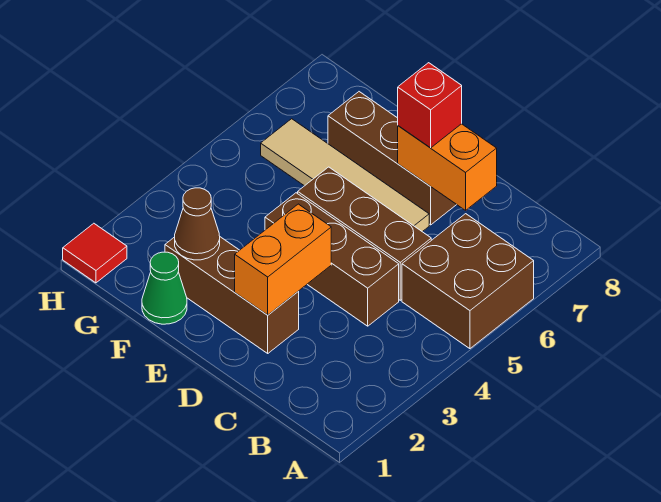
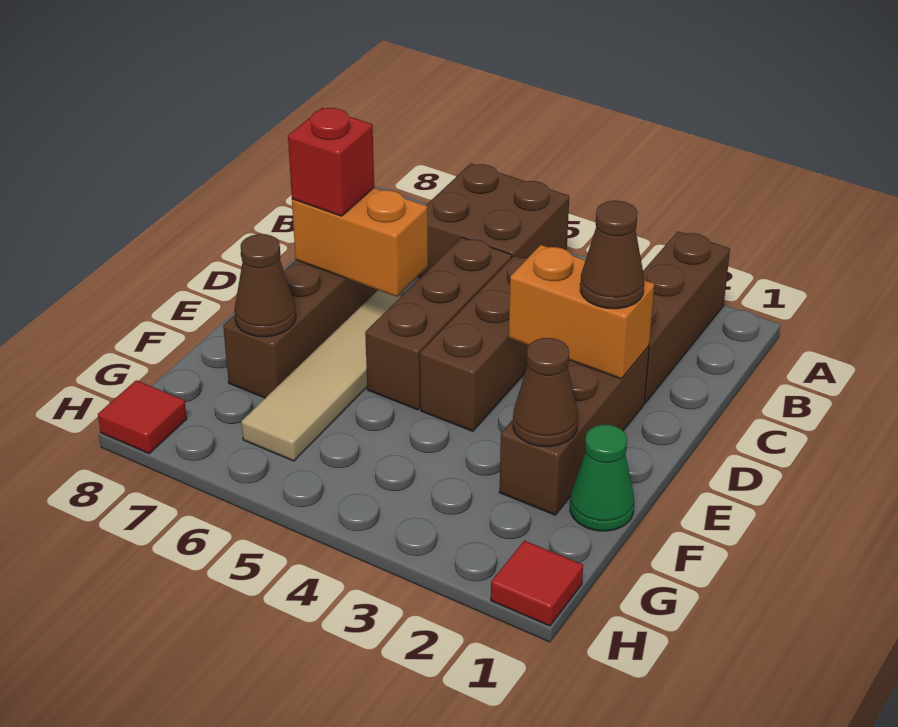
none -> brown brick A2:C2 level 1
orange brick C7:D7 level 2 -> orange brick D6:D7 level 2
none -> brown cone D2 level 3
none -> brown cone F7 level 2
none -> red tile H8 level 1

